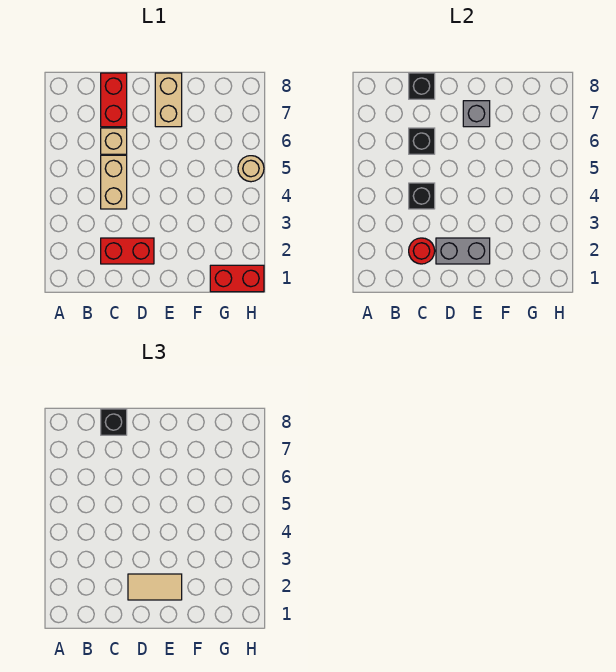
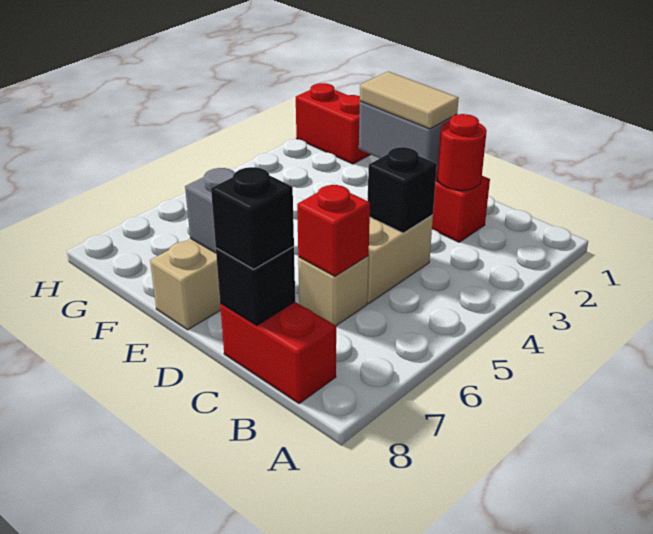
black brick C6 level 2 -> red brick C6 level 2
red brick C7:C8 level 1 -> red brick B8:C8 level 1
tan round brick H5 level 1 -> none

